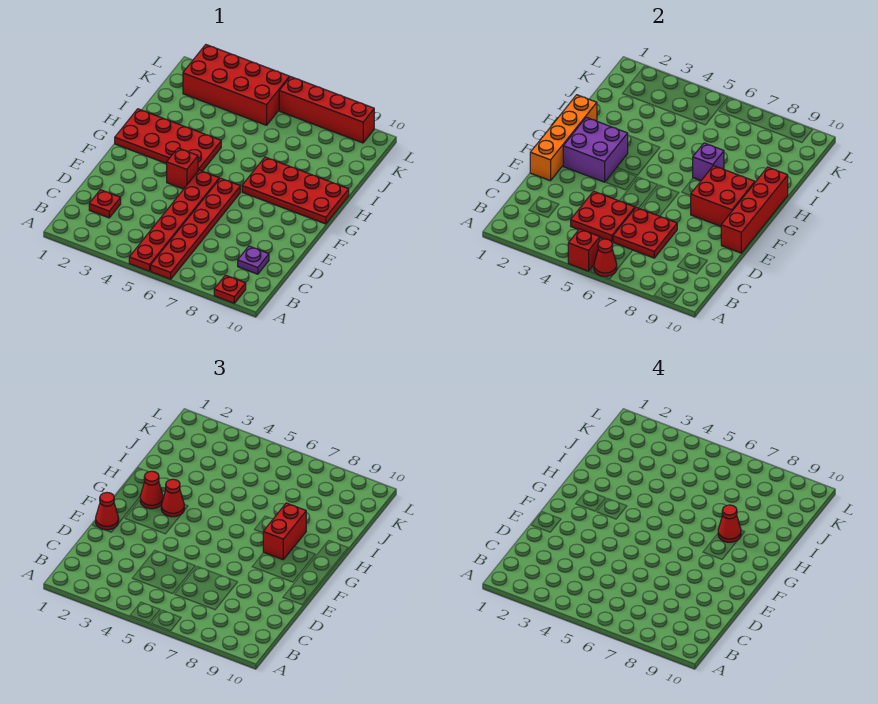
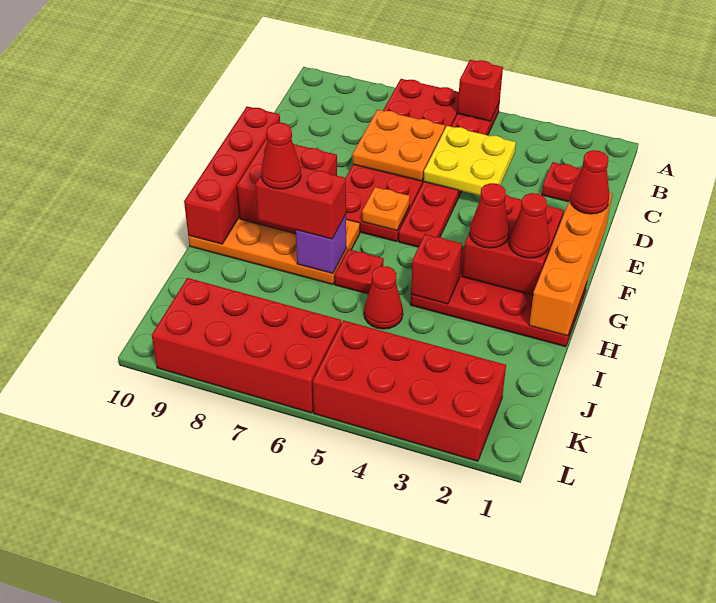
red plate A6:F6 level 1 -> red plate A6:F7 level 1
red cone A6 level 2 -> red cone I5 level 1
red plate A9 level 1 -> red plate H6 level 1
red plate C4:D5 level 2 -> yellow plate C4:D5 level 2
red plate C6:D7 level 2 -> orange plate C6:D7 level 2
purple plate C9 level 1 -> none
purple brick F2:G3 level 2 -> red brick F2:G3 level 2
red brick F4 level 1 -> red brick H4 level 2
none -> orange plate F6 level 2
red plate G7:H10 level 1 -> orange plate G7:H10 level 1
red brick G8:H8 level 3 -> red brick H7:H8 level 3
red brick L6:L9 level 1 -> red brick K6:L9 level 1

